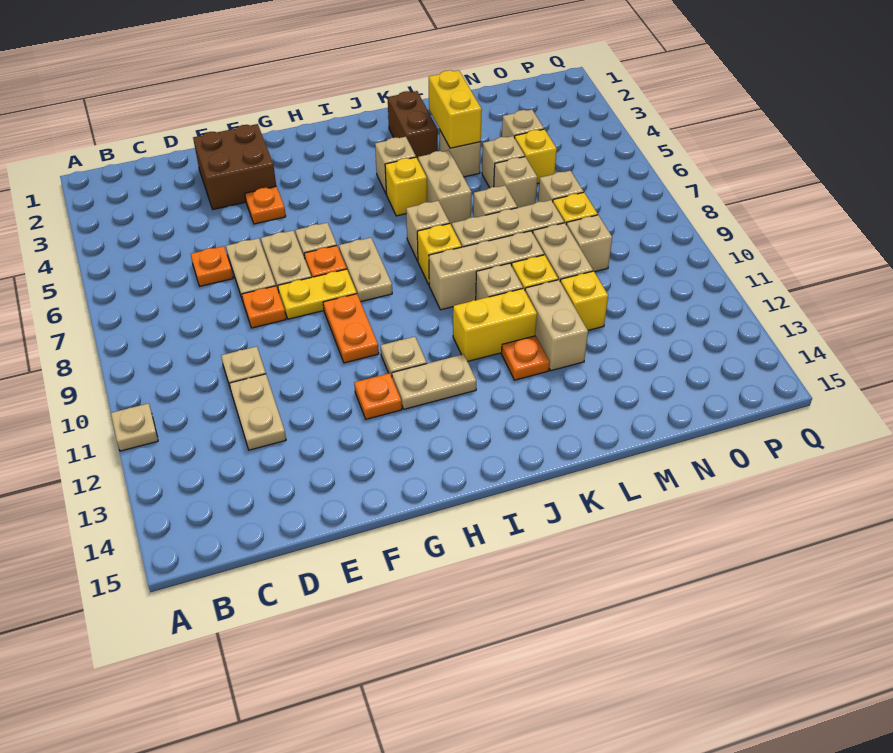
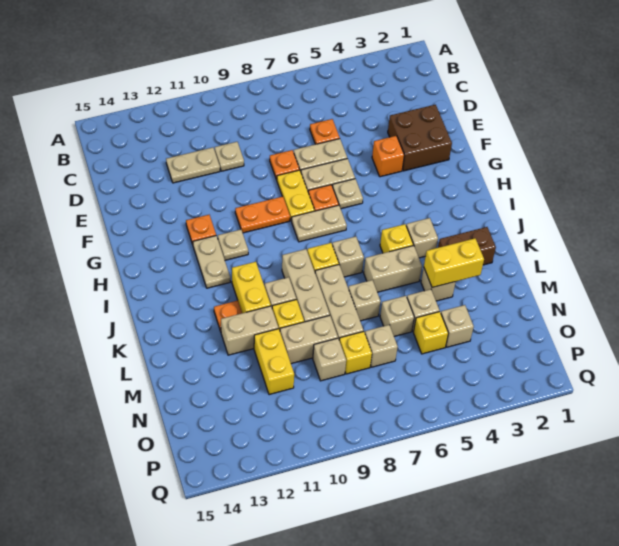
tan plate A11 level 1 -> none
orange plate F4 level 1 -> orange brick F4 level 1
yellow brick M11 level 1 -> yellow brick M11:N11 level 1

